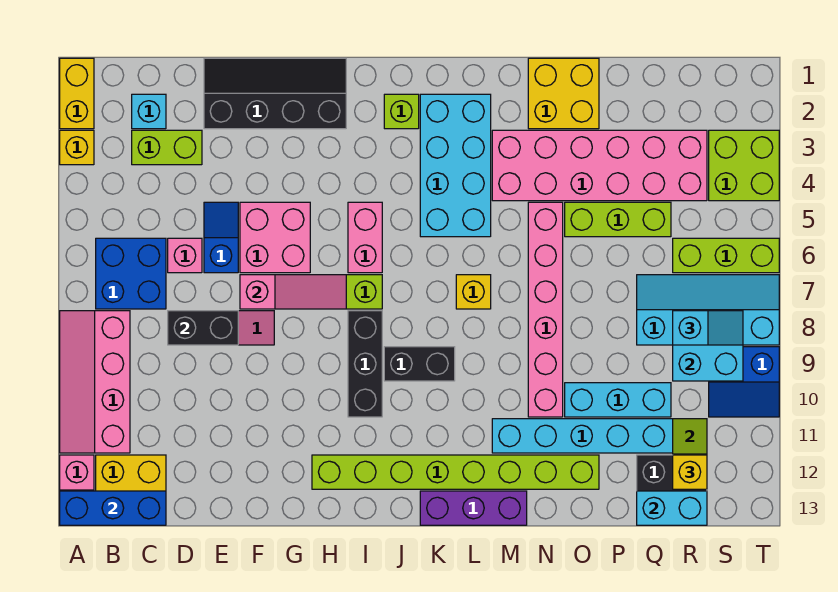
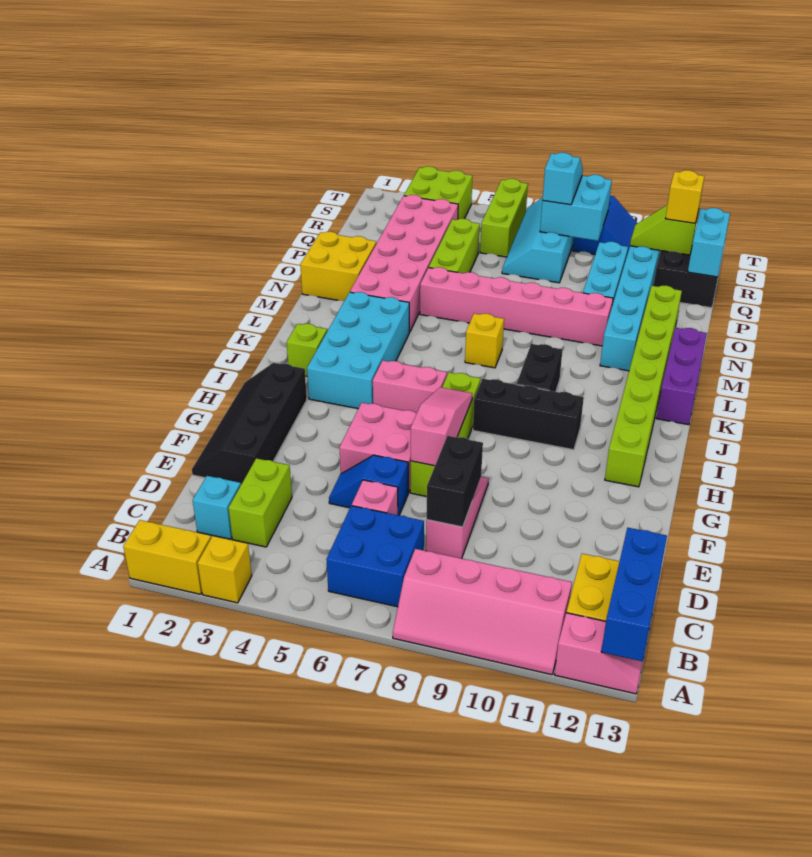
cyan brick K2:L5 level 1 -> cyan brick I3:L4 level 1

